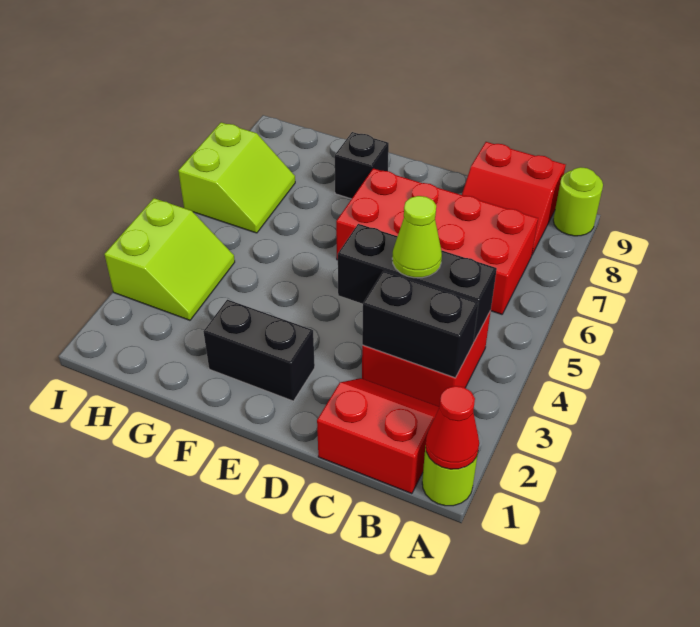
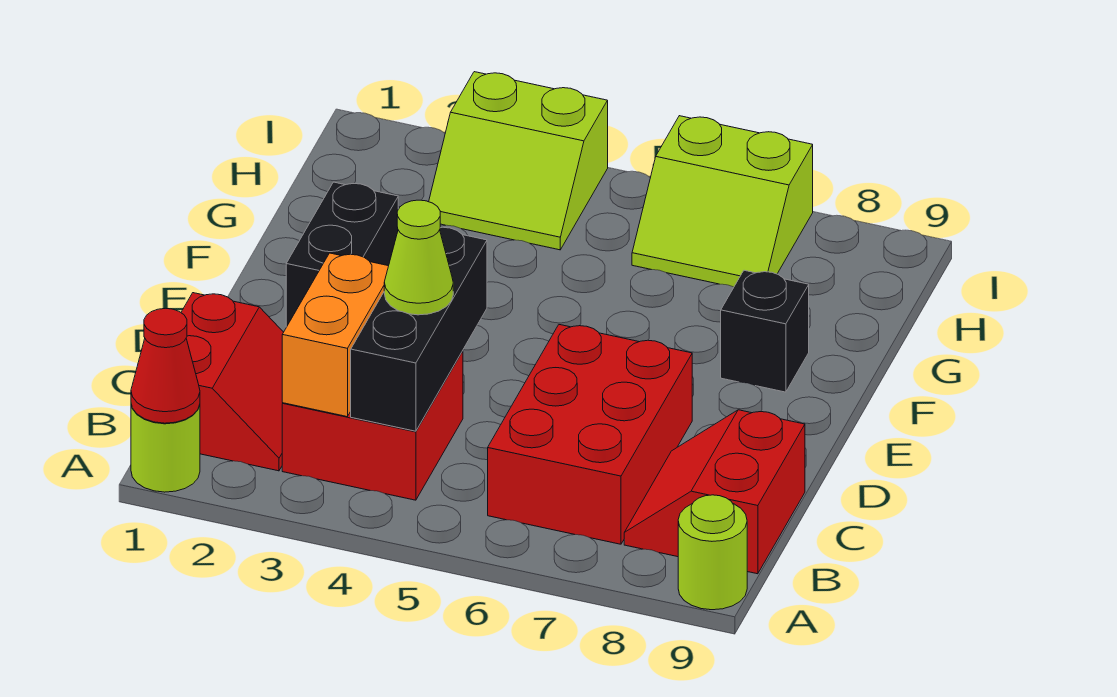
black brick B3:C3 level 2 -> orange brick B3:C3 level 2
red brick B6:E7 level 1 -> red brick B6:D7 level 1

